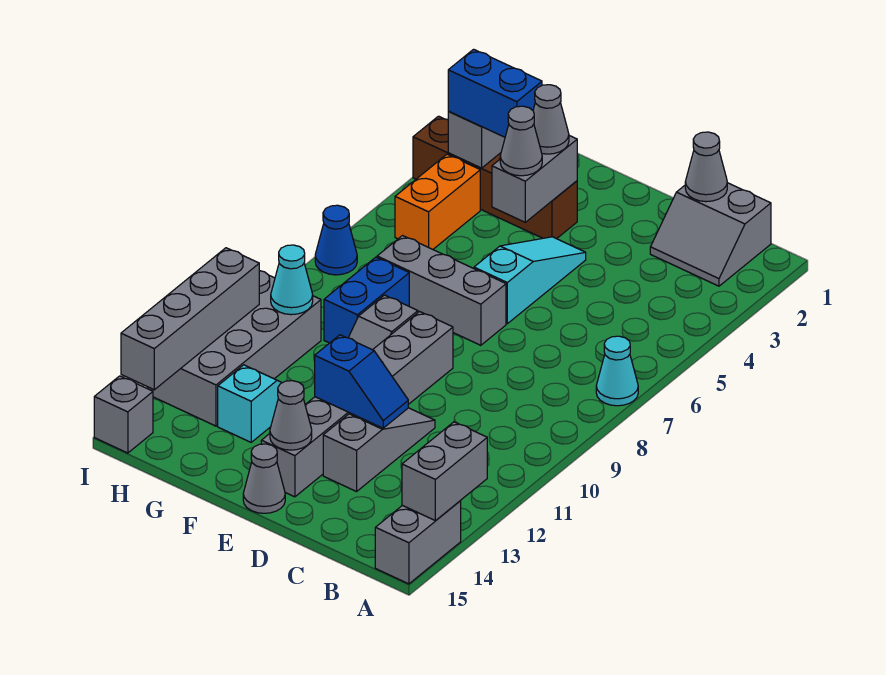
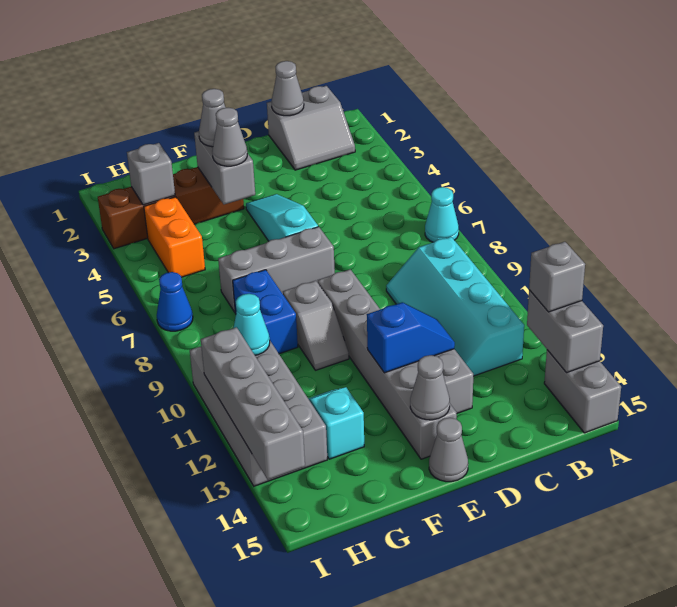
none -> cyan slope B9:C12 level 1 top B
blue brick G3:H3 level 3 -> none
grey brick I15 level 1 -> grey brick A13 level 3

